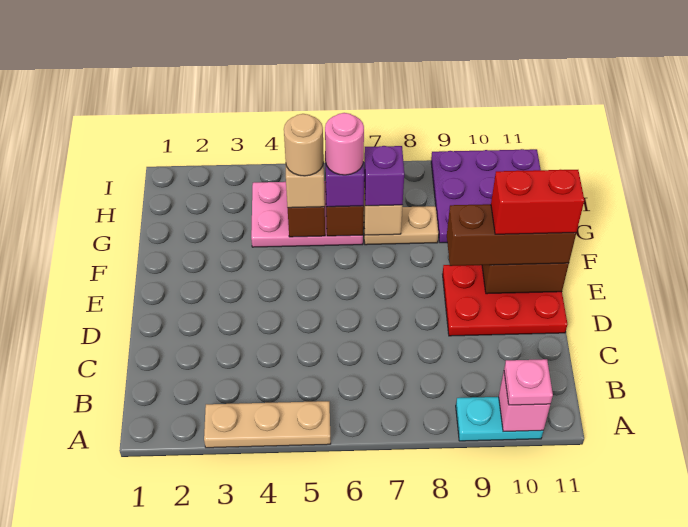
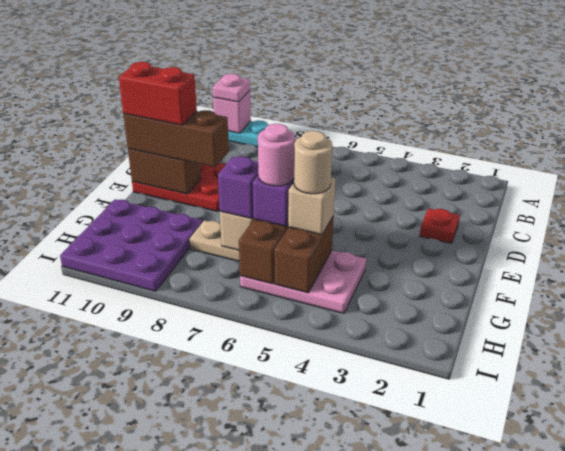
tan plate A3:A5 level 1 -> none
none -> red plate D2 level 1

